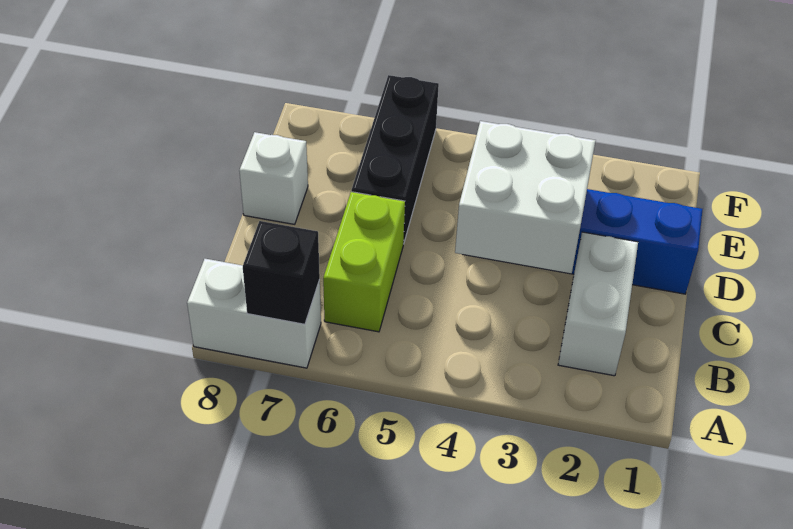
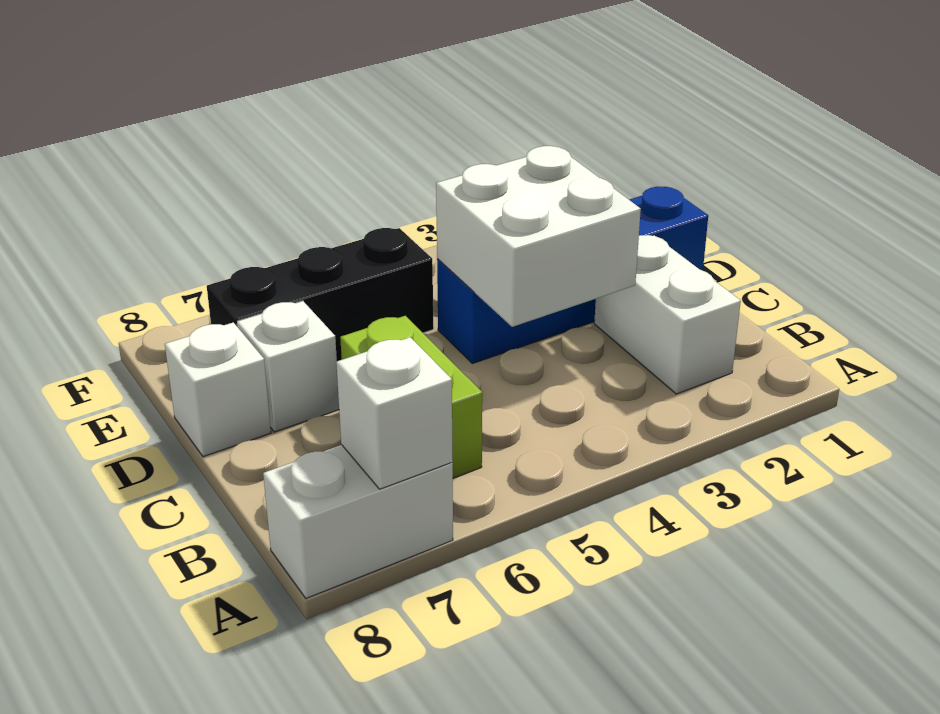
black brick A7 level 2 -> white brick A7 level 2
black brick D6:F6 level 1 -> black brick E5:E7 level 1
none -> white brick D7 level 1

